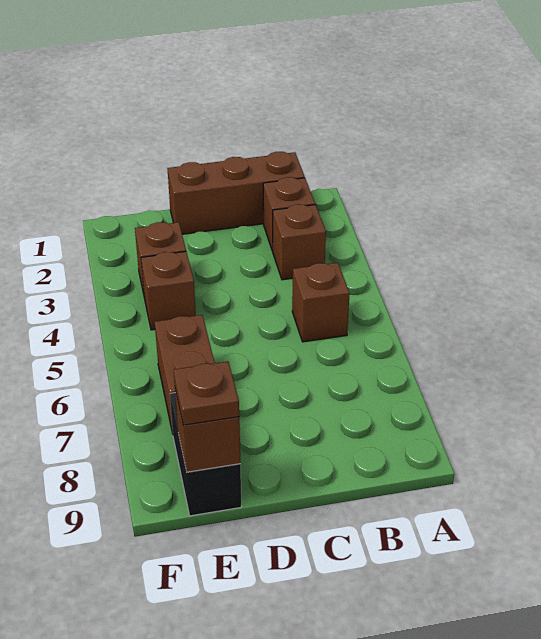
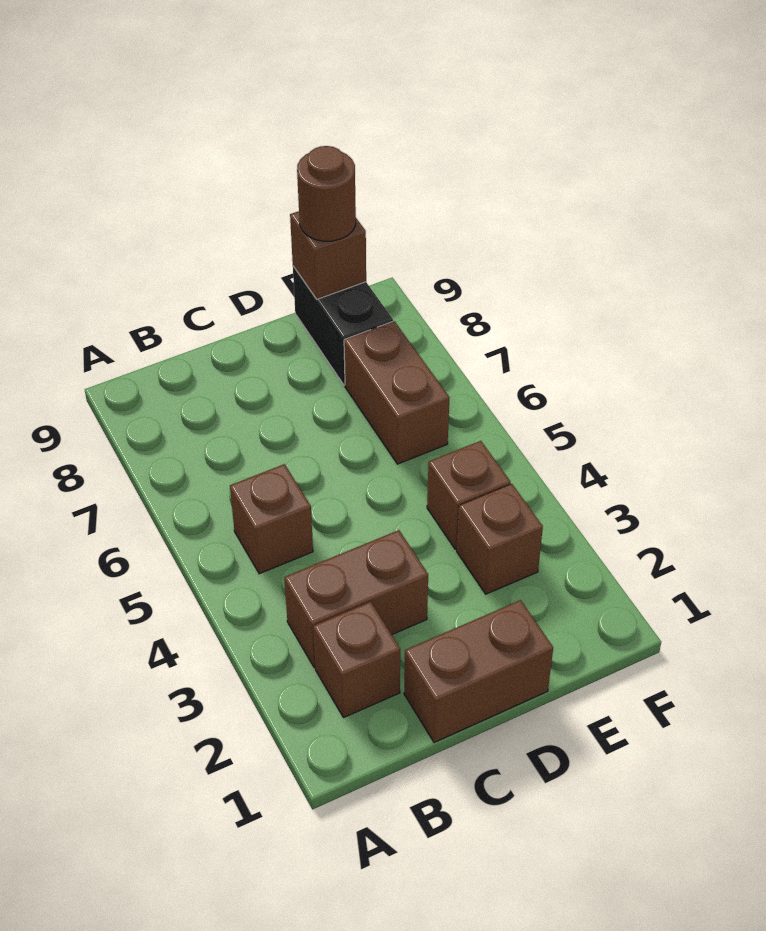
brown brick B1:D1 level 1 -> brown brick C1:D1 level 1
brown brick B3 level 1 -> brown brick B3:C3 level 1
brown plate E9 level 3 -> brown round brick E9 level 3

